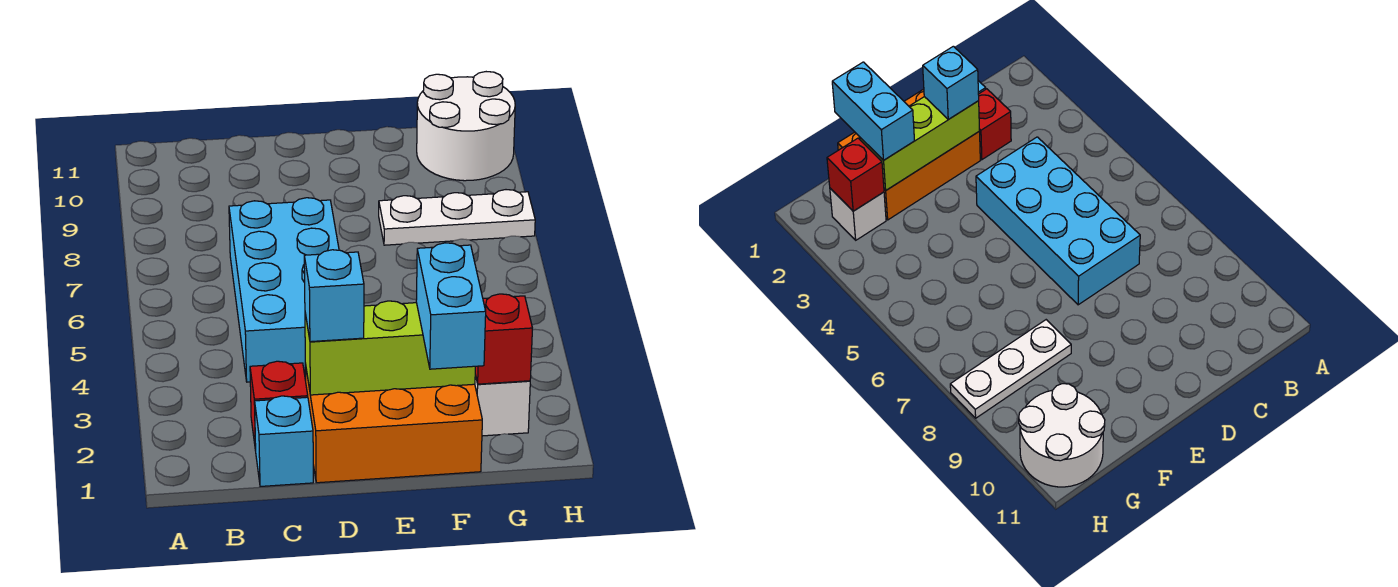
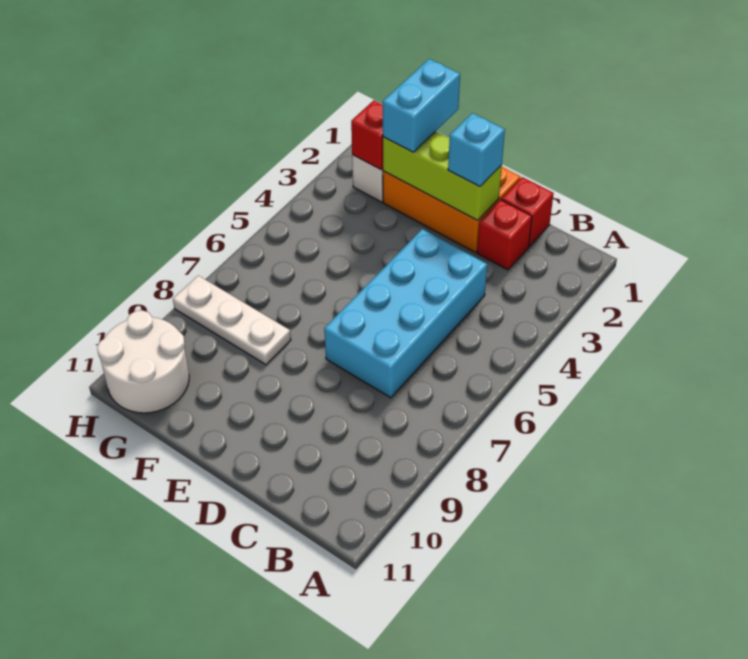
cyan brick C1 level 1 -> red brick C1 level 1

